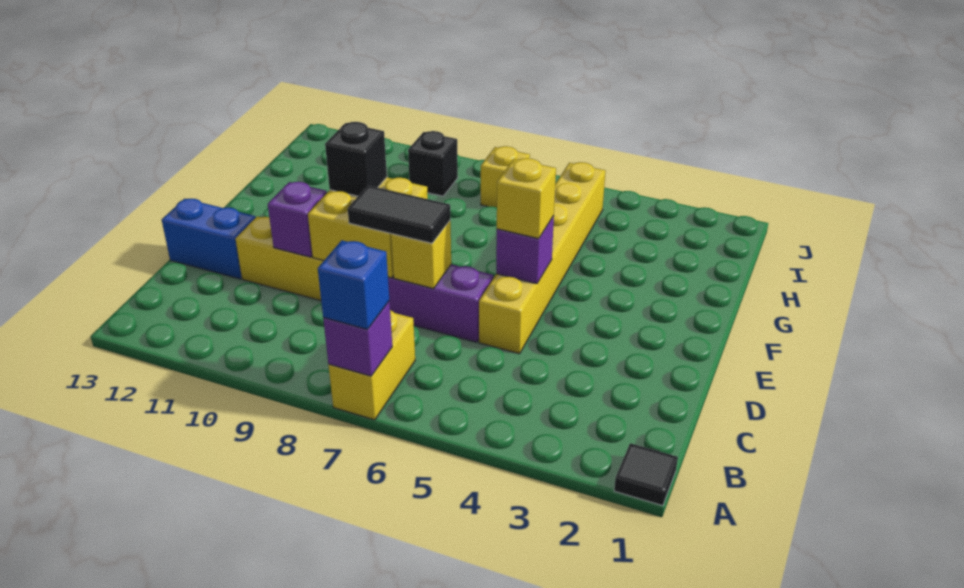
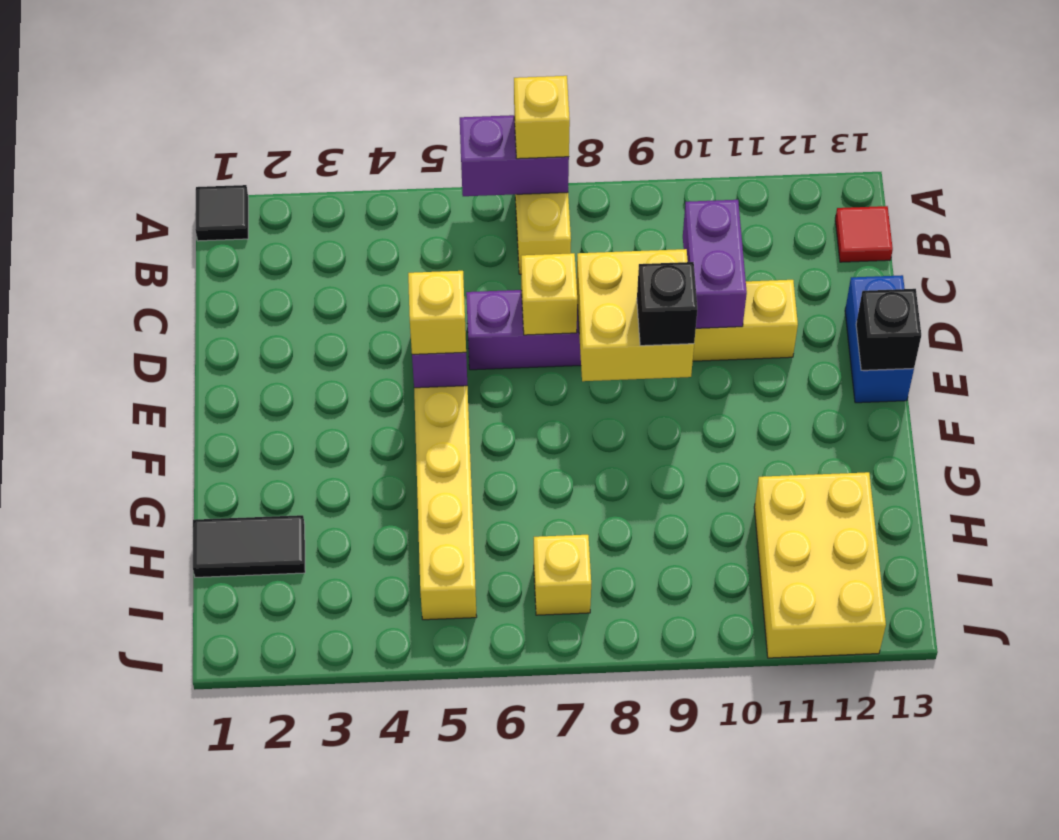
purple brick A7 level 2 -> purple brick A6:A7 level 2
blue brick A7 level 3 -> yellow brick A7 level 3
none -> red tile B13 level 1
black tile D7:D8 level 3 -> black tile H1:H2 level 1
purple brick D10 level 2 -> purple brick C10:D10 level 2
blue brick D12:D13 level 1 -> blue brick D13:E13 level 1
none -> yellow brick H11:J12 level 1
black brick I9 level 1 -> black brick E13 level 2

